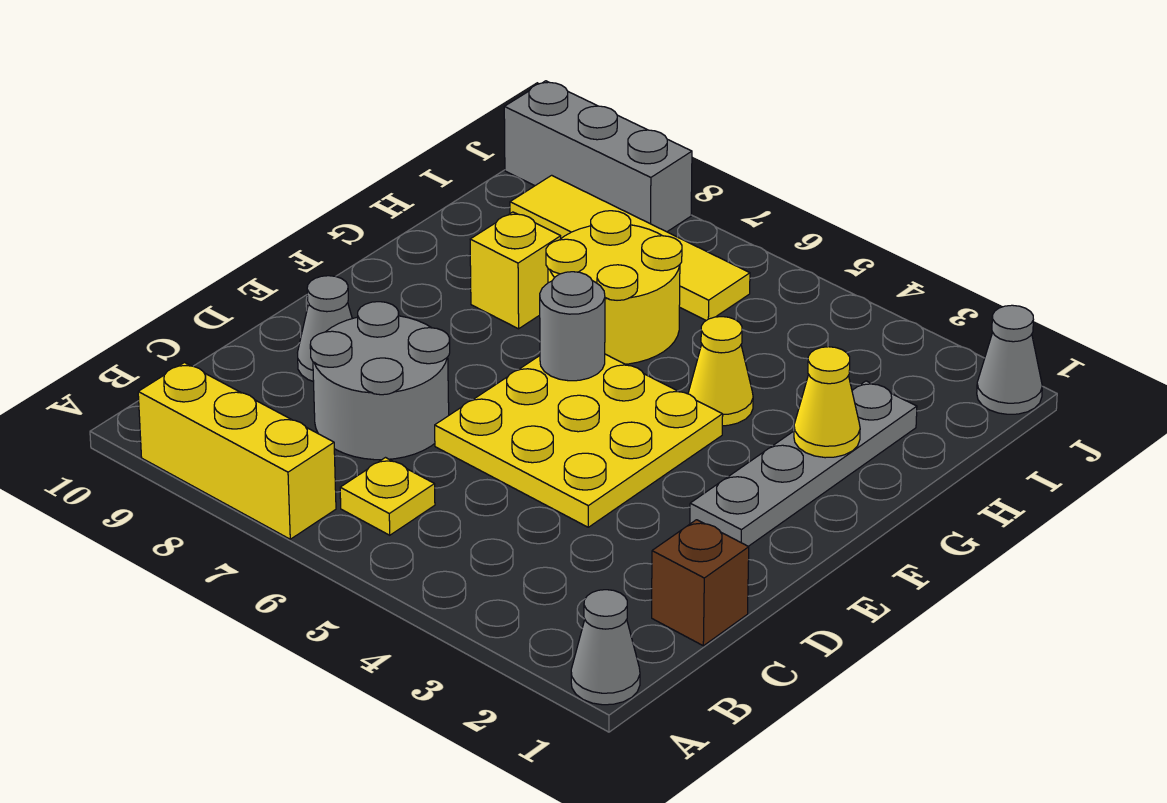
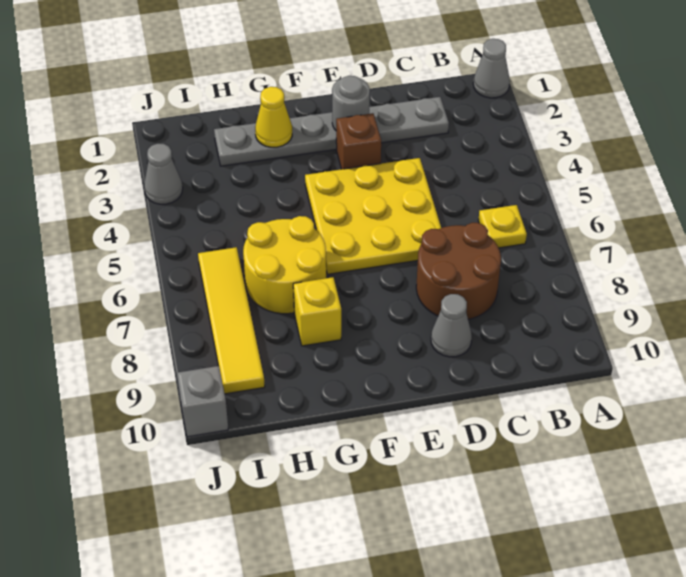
yellow brick A7:A9 level 1 -> none
brown brick C1 level 1 -> brown brick E3 level 1
grey round brick C7:D8 level 1 -> brown round brick C7:D8 level 1
grey plate E2:H2 level 1 -> grey plate C2:H2 level 1
grey round brick F6 level 2 -> grey round brick E2 level 2
yellow cone G4 level 1 -> none
grey cone J1 level 1 -> grey cone J3 level 1
grey brick J8:J10 level 1 -> grey brick J10 level 1

